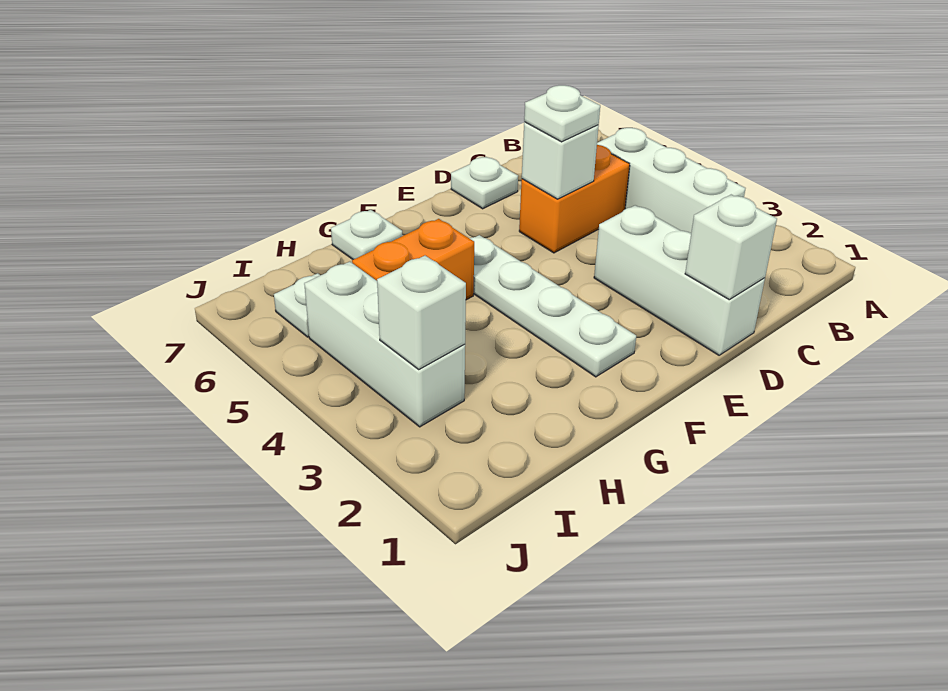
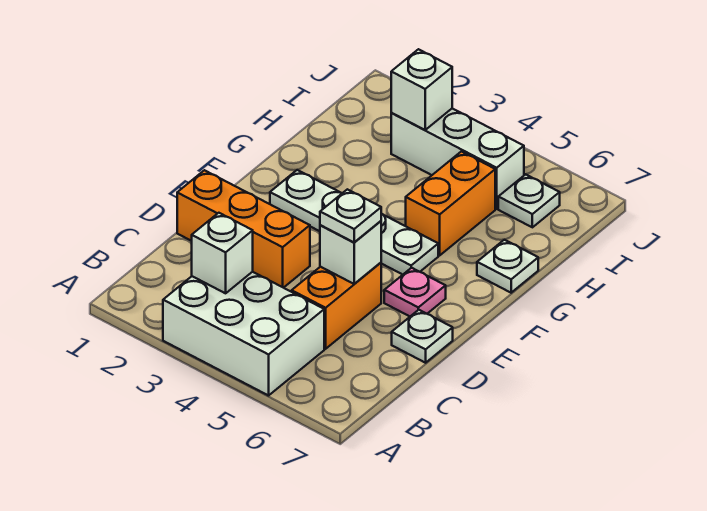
white brick B3:B5 level 1 -> white brick A3:B5 level 1
white brick D1:D3 level 1 -> orange brick D1:D3 level 1
white brick D1 level 2 -> white brick B3 level 2
none -> pink plate E6 level 1

